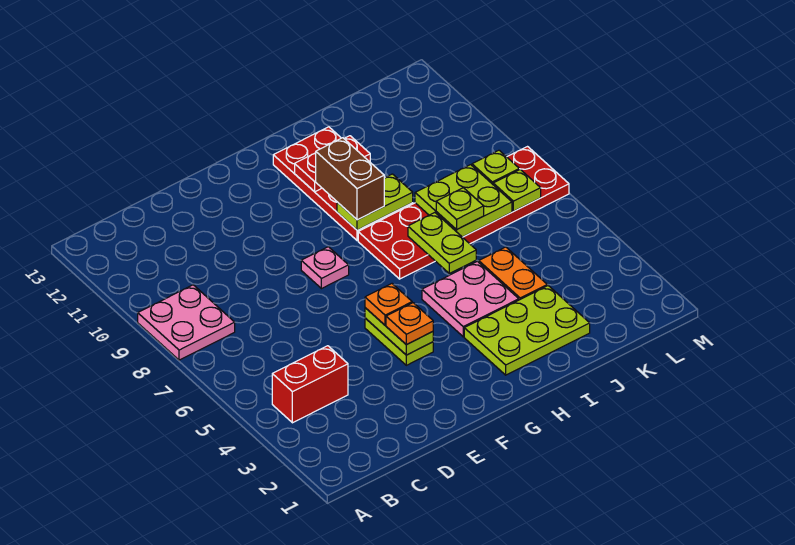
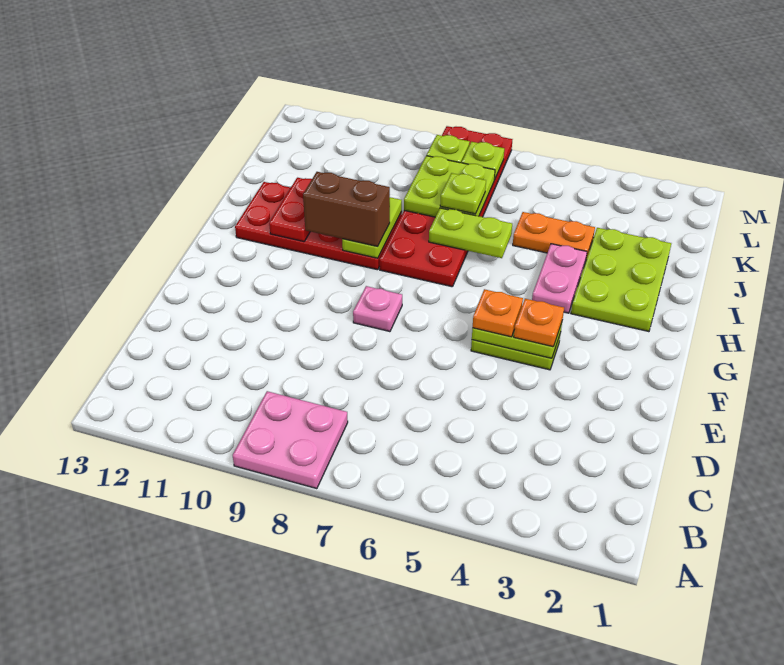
red brick B4:C4 level 1 -> none
pink plate H4:I5 level 1 -> pink plate H4:I4 level 1

